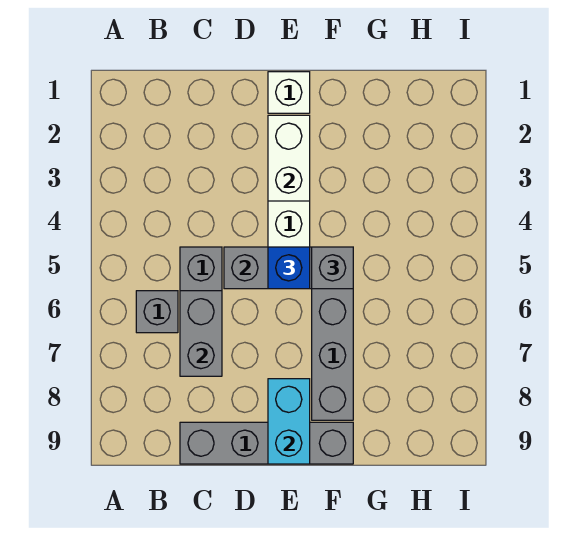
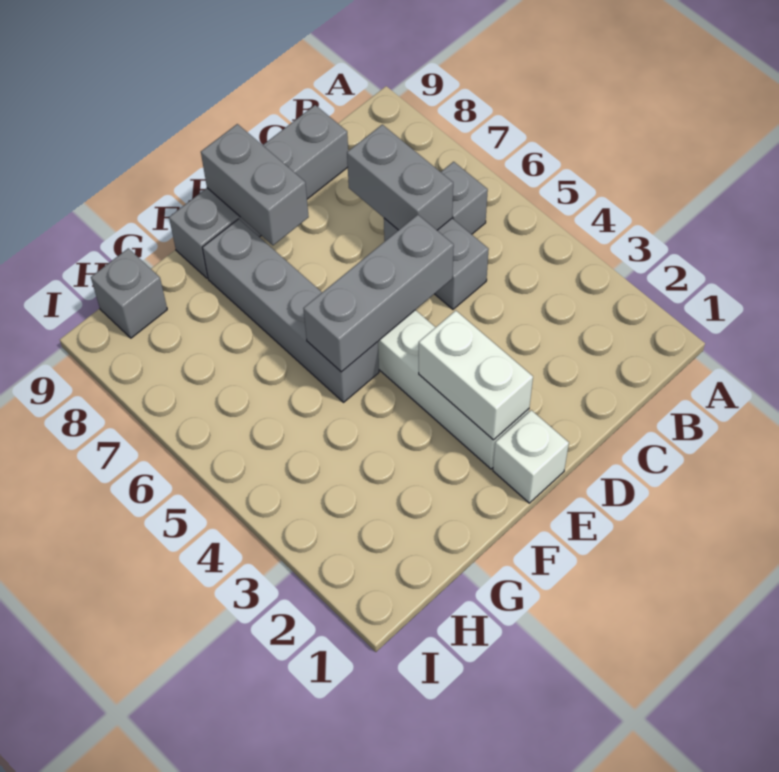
blue brick E5 level 3 -> none
cyan brick E8:E9 level 2 -> grey brick E8:E9 level 2
grey brick F5 level 3 -> grey brick H9 level 1

